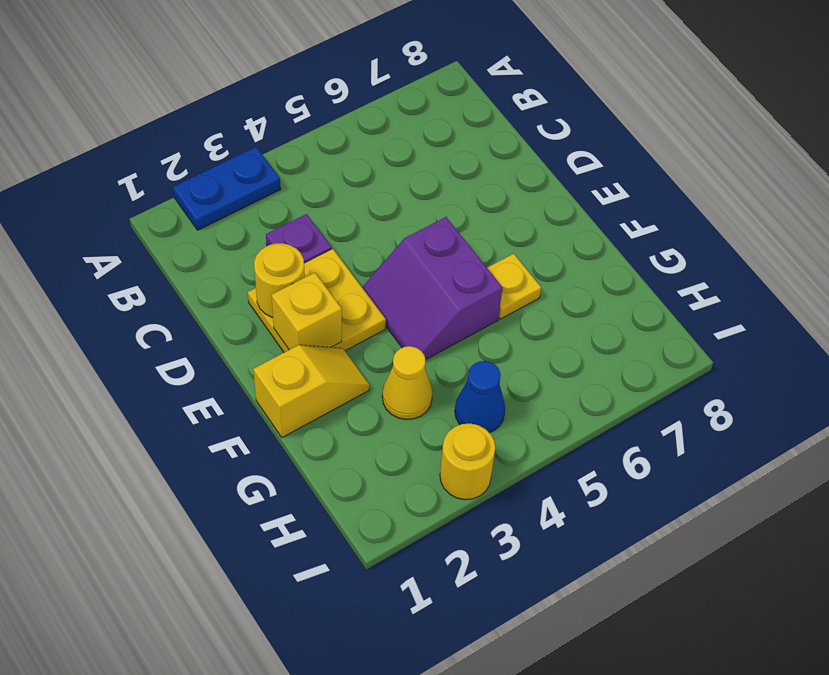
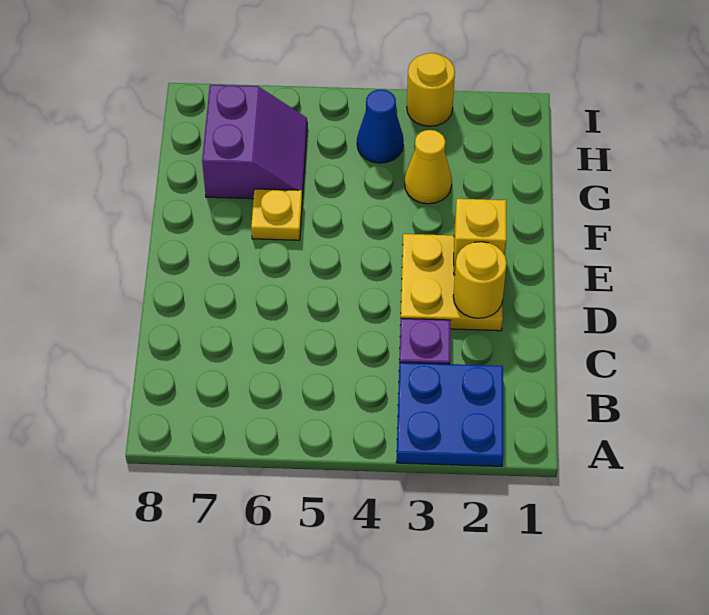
blue plate A2:A3 level 1 -> blue plate A2:B3 level 1
purple slope E4:F5 level 1 top 5 -> purple slope G6:H7 level 1 top 7
yellow slope F1:F2 level 1 top 1 -> none

